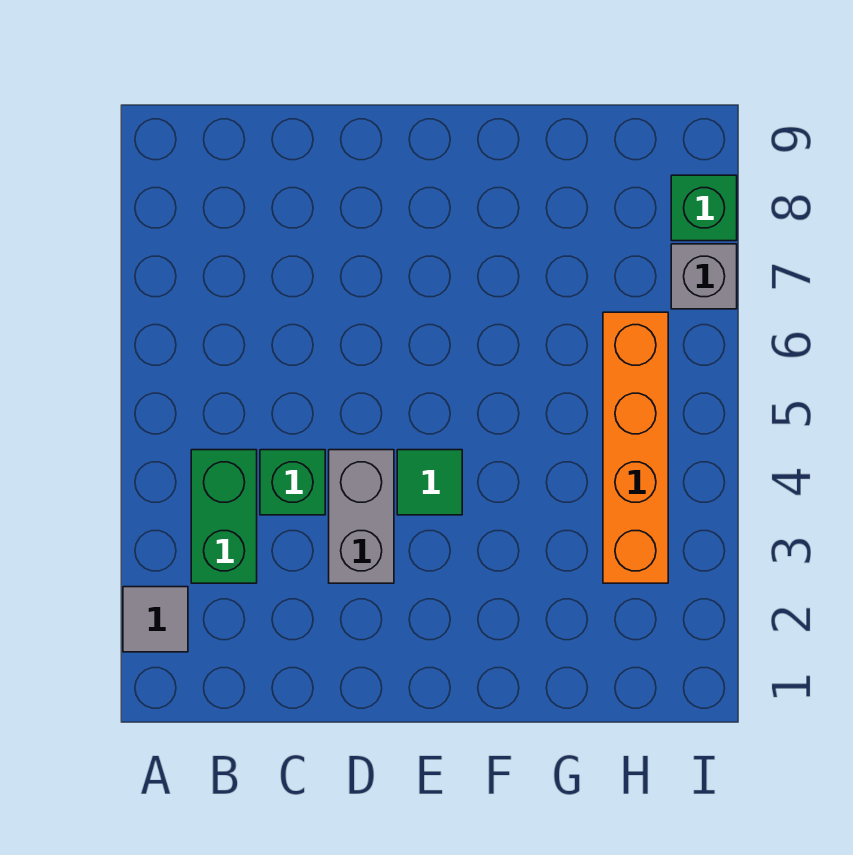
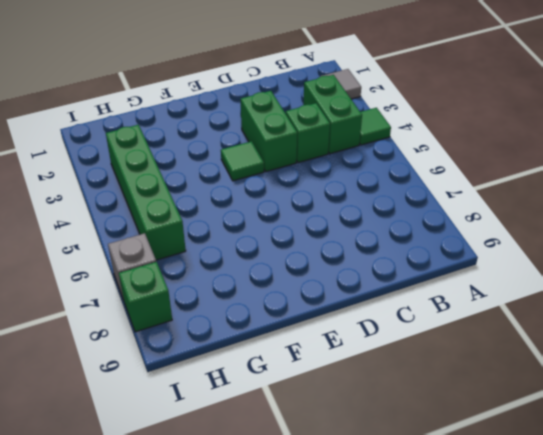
none -> green tile A4 level 1
grey brick D3:D4 level 1 -> green brick D3:D4 level 1
orange brick H3:H6 level 1 -> green brick H3:H6 level 1

